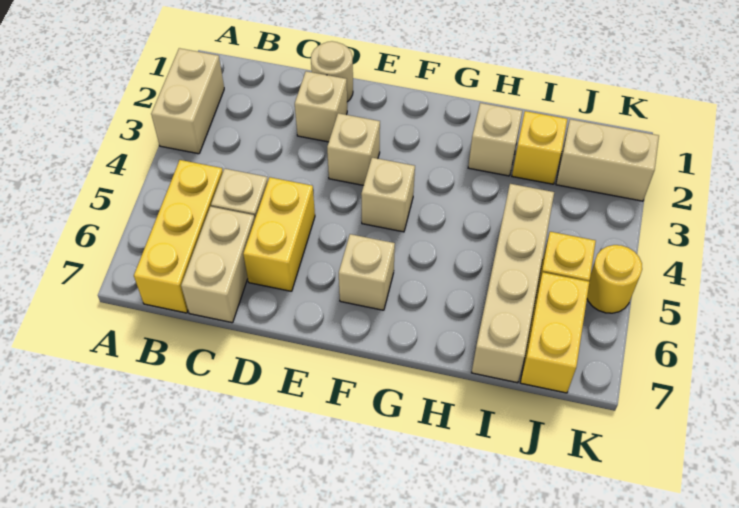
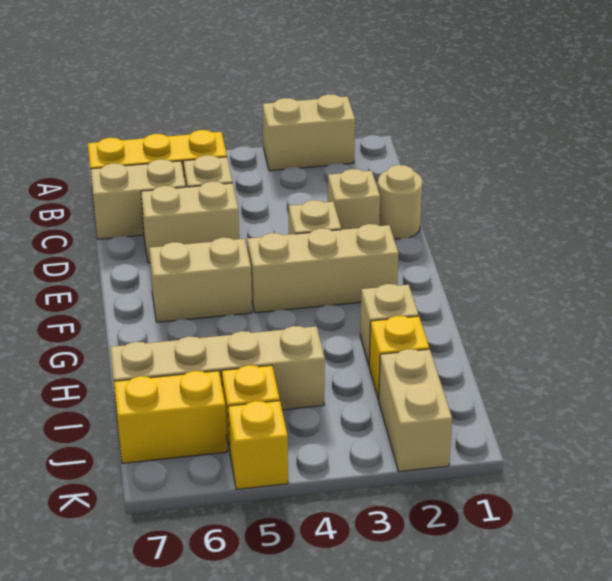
yellow brick D5:D6 level 1 -> tan brick D5:D6 level 1
tan brick F4 level 1 -> tan brick F2:F4 level 1
tan brick F6 level 1 -> tan brick F5:F6 level 1
yellow round brick K5 level 1 -> yellow brick K5 level 1

